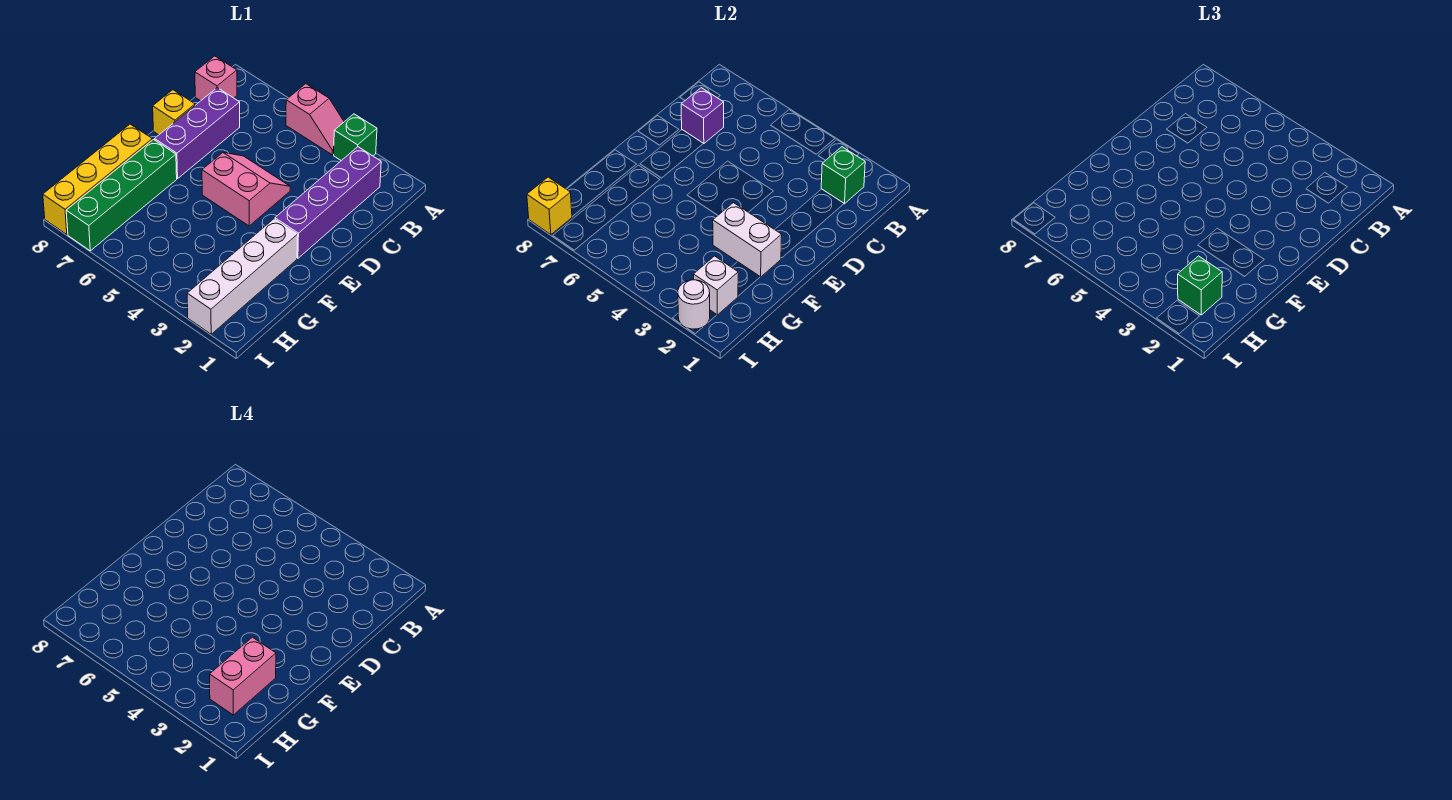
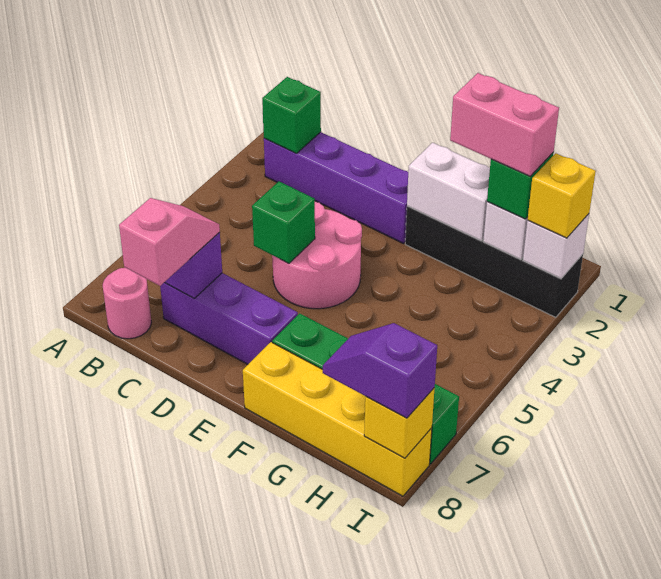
green brick A3 level 1 -> green brick D5 level 2
pink slope A4:A5 level 1 top 5 -> pink slope C7:C8 level 3 top 8
pink brick B8 level 1 -> pink round brick B8 level 1
pink slope D4:E5 level 1 top E -> pink round brick D4:E5 level 1
yellow brick D8 level 1 -> yellow brick I2 level 3
white brick F2:I2 level 1 -> black brick F2:I2 level 1
white brick F2:F3 level 2 -> white brick F2:G2 level 2
none -> purple slope H8:I8 level 3 top I
white round brick I2 level 2 -> white brick I2 level 2

